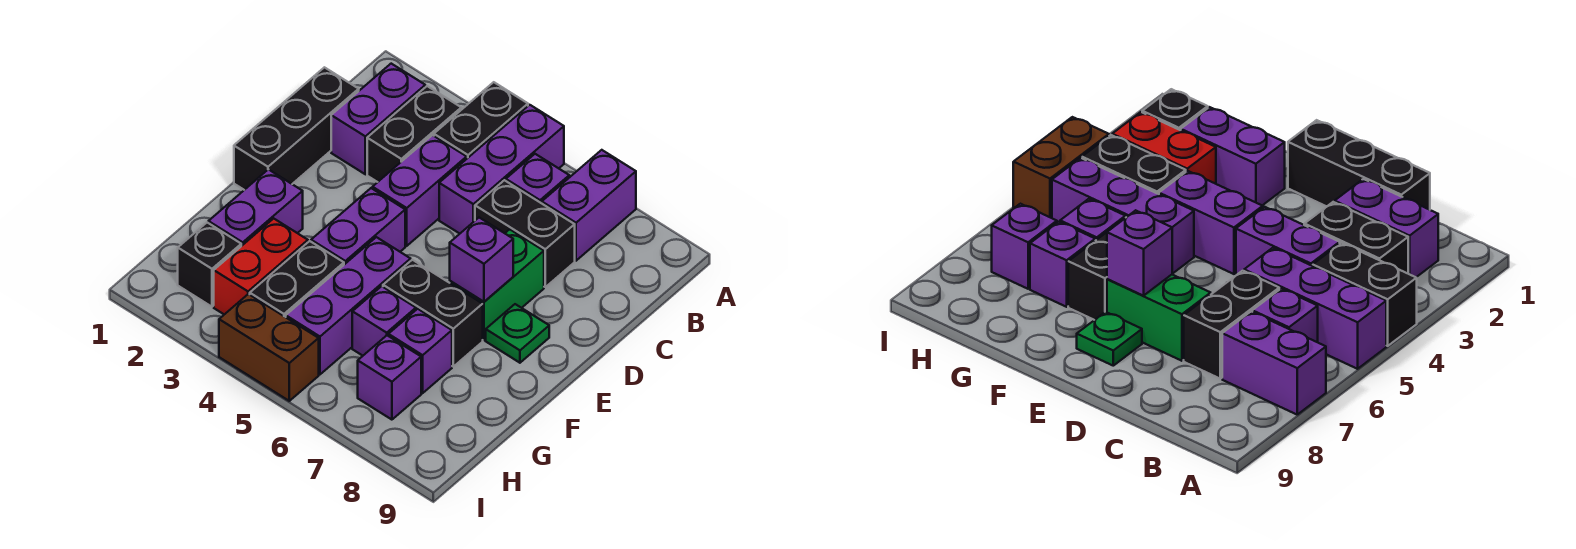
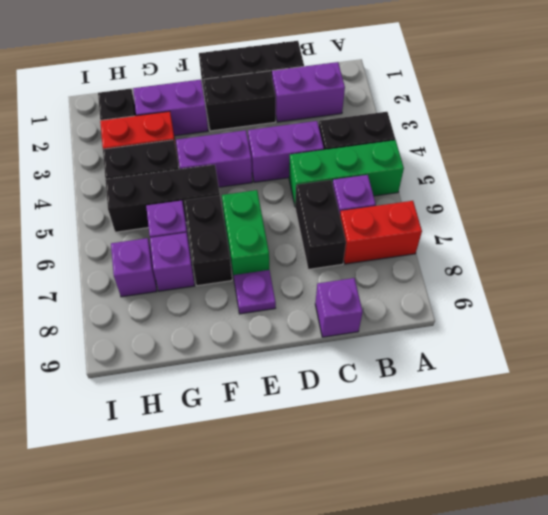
purple brick A5:C5 level 1 -> green brick A5:C5 level 1
purple brick A7:B7 level 1 -> red brick A7:B7 level 1
black brick B3:C3 level 1 -> black brick D2:E2 level 1
green brick D7:E7 level 1 -> green brick E6:E7 level 1
purple brick E7 level 2 -> purple brick C9 level 1
green plate E8 level 1 -> purple plate E8 level 1
purple brick F5:H5 level 1 -> black brick F5:H5 level 1
brown brick I4:I5 level 1 -> none

